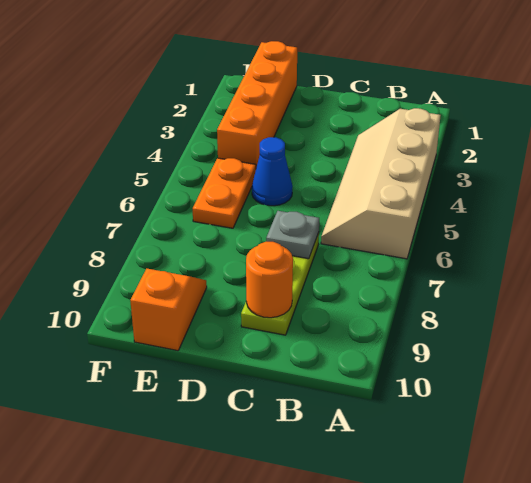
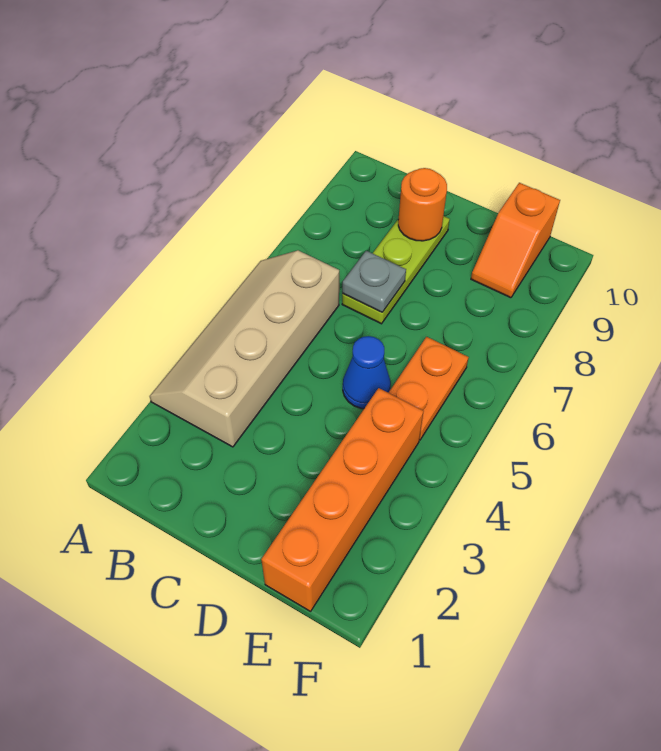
tan slope A3:B6 level 1 top A -> tan slope A3:B6 level 1 top B

